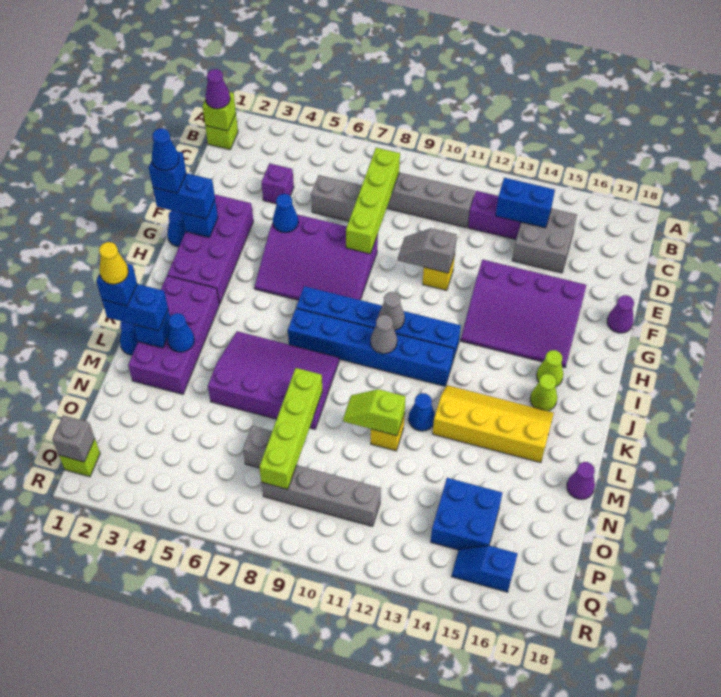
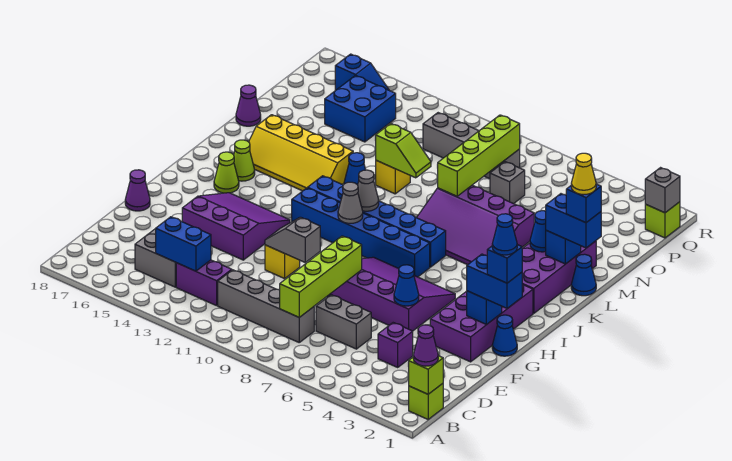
grey slope F10:F11 level 2 top 11 -> grey slope F10:F11 level 2 top 10
purple slope F13:H16 level 1 top F -> purple slope F13:H15 level 1 top F

